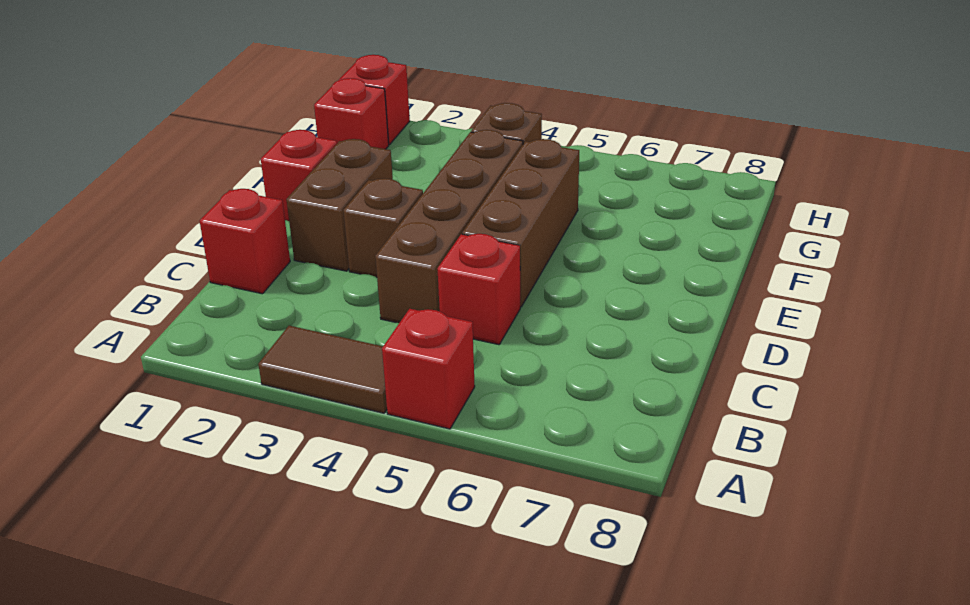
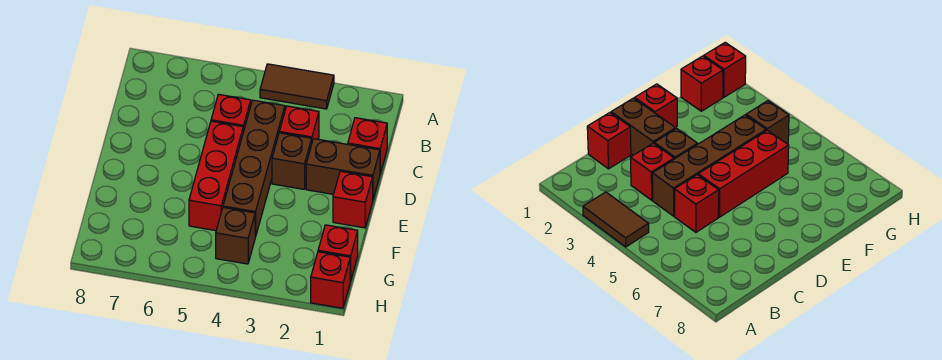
red brick A5 level 1 -> red brick C3 level 1
brown brick D2:E2 level 1 -> brown brick D1:D2 level 1
brown brick D5:F5 level 1 -> red brick D5:F5 level 1

